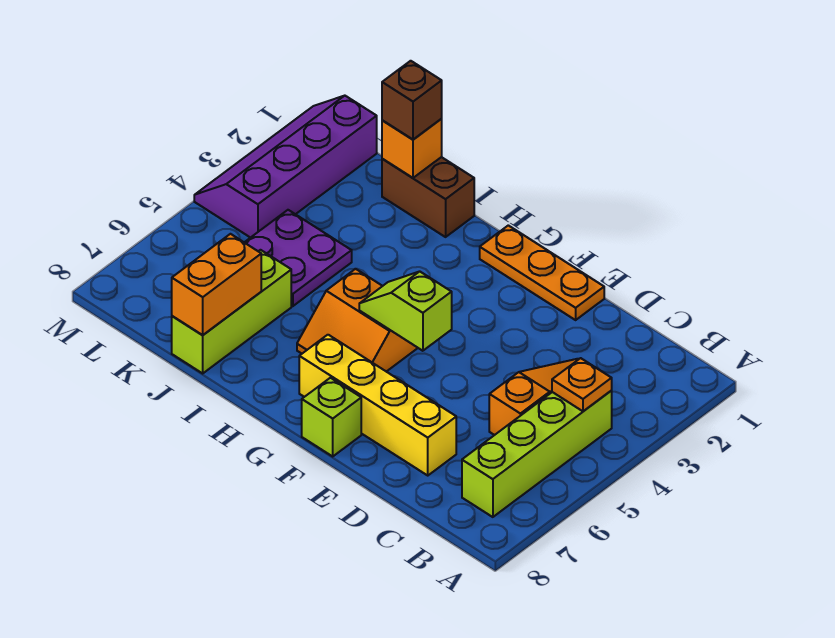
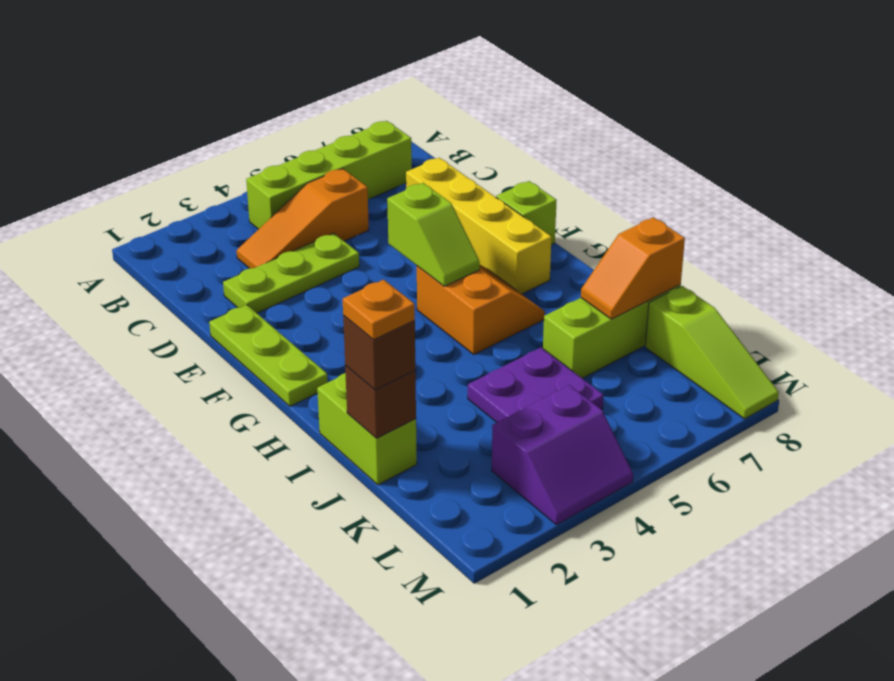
orange plate B4 level 2 -> orange plate J1 level 4
none -> lime plate D2:D4 level 1
orange plate E1:G1 level 1 -> lime plate E1:G1 level 1
brown brick I1:J1 level 1 -> lime brick I1:J1 level 1
orange brick J1 level 2 -> brown brick J1 level 2
orange brick J7:J8 level 2 -> orange slope J7:J8 level 2 top 8
none -> lime slope K8:M8 level 1 top K
purple slope L1:M4 level 1 top L -> purple slope L3:M4 level 1 top L

